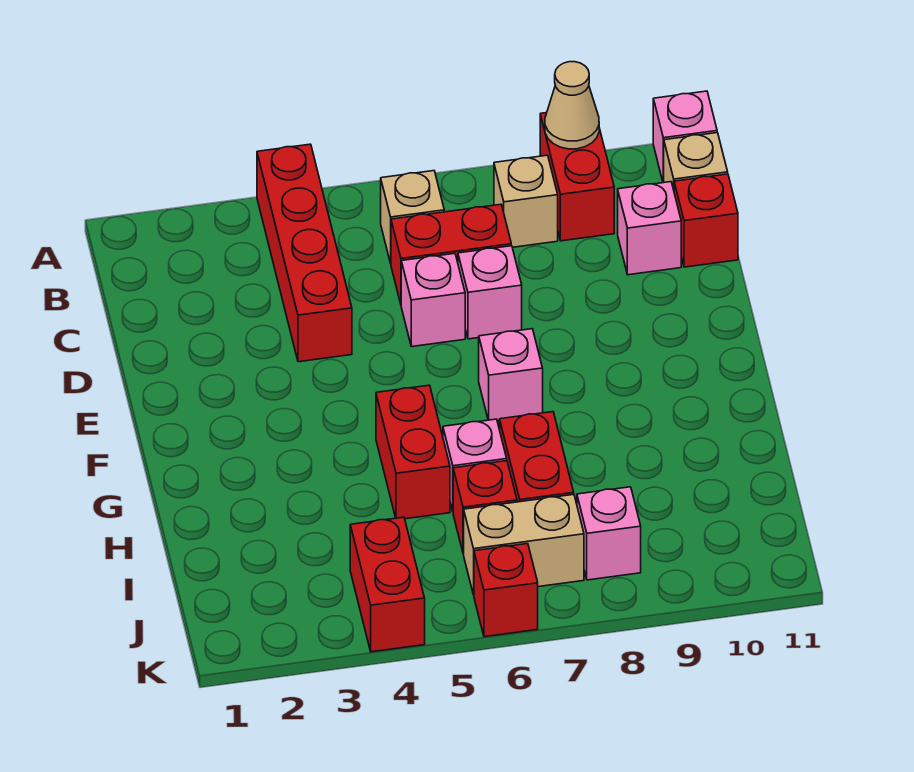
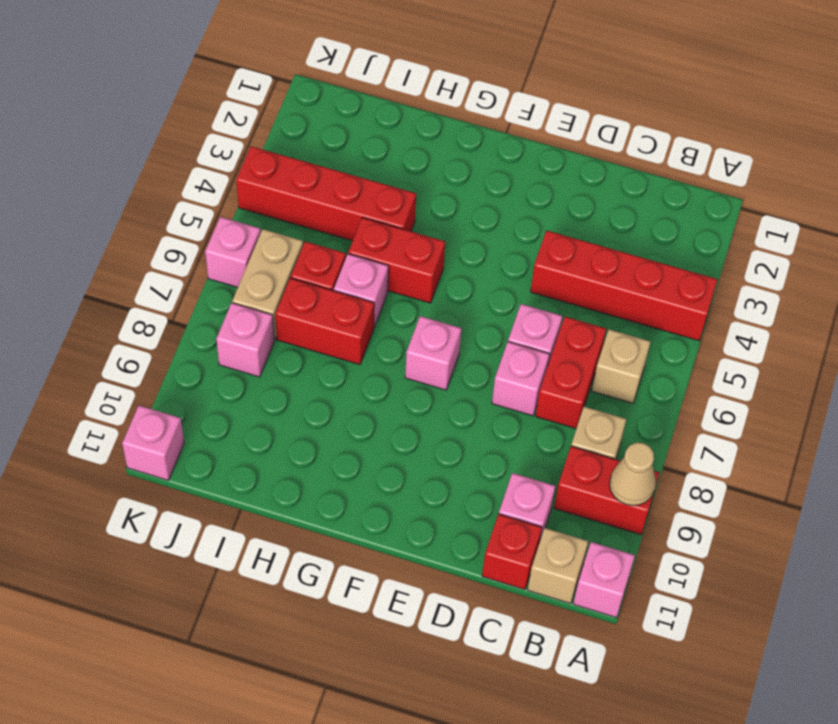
red brick J4:K4 level 1 -> red brick H4:K4 level 1
red brick K6 level 1 -> pink brick K6 level 1
none -> pink brick K11 level 1

